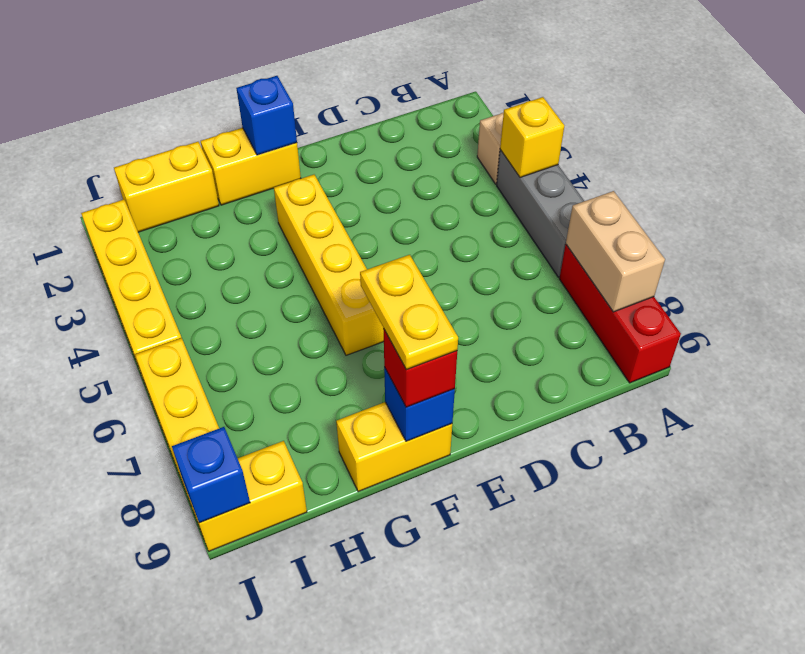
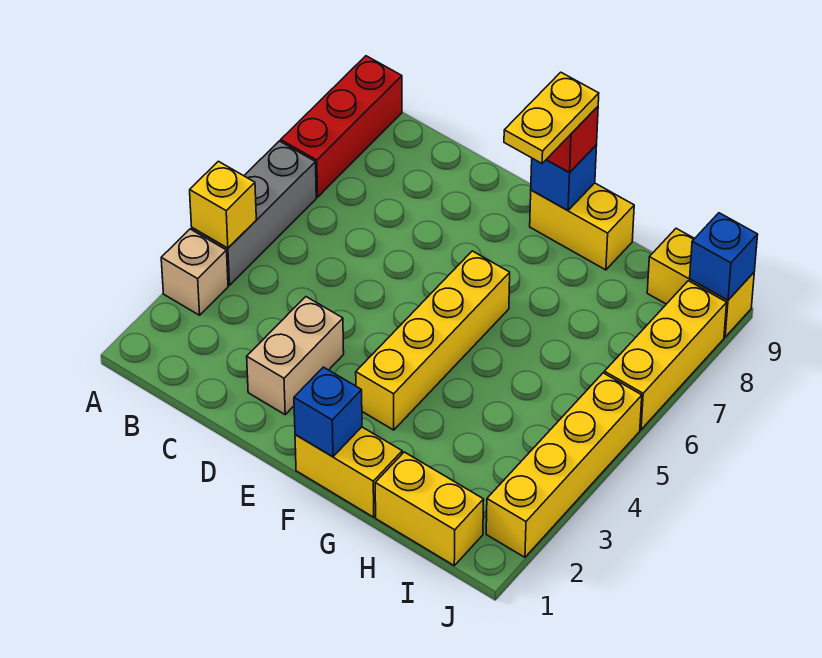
tan brick A7:A8 level 2 -> tan brick D2:D3 level 1

